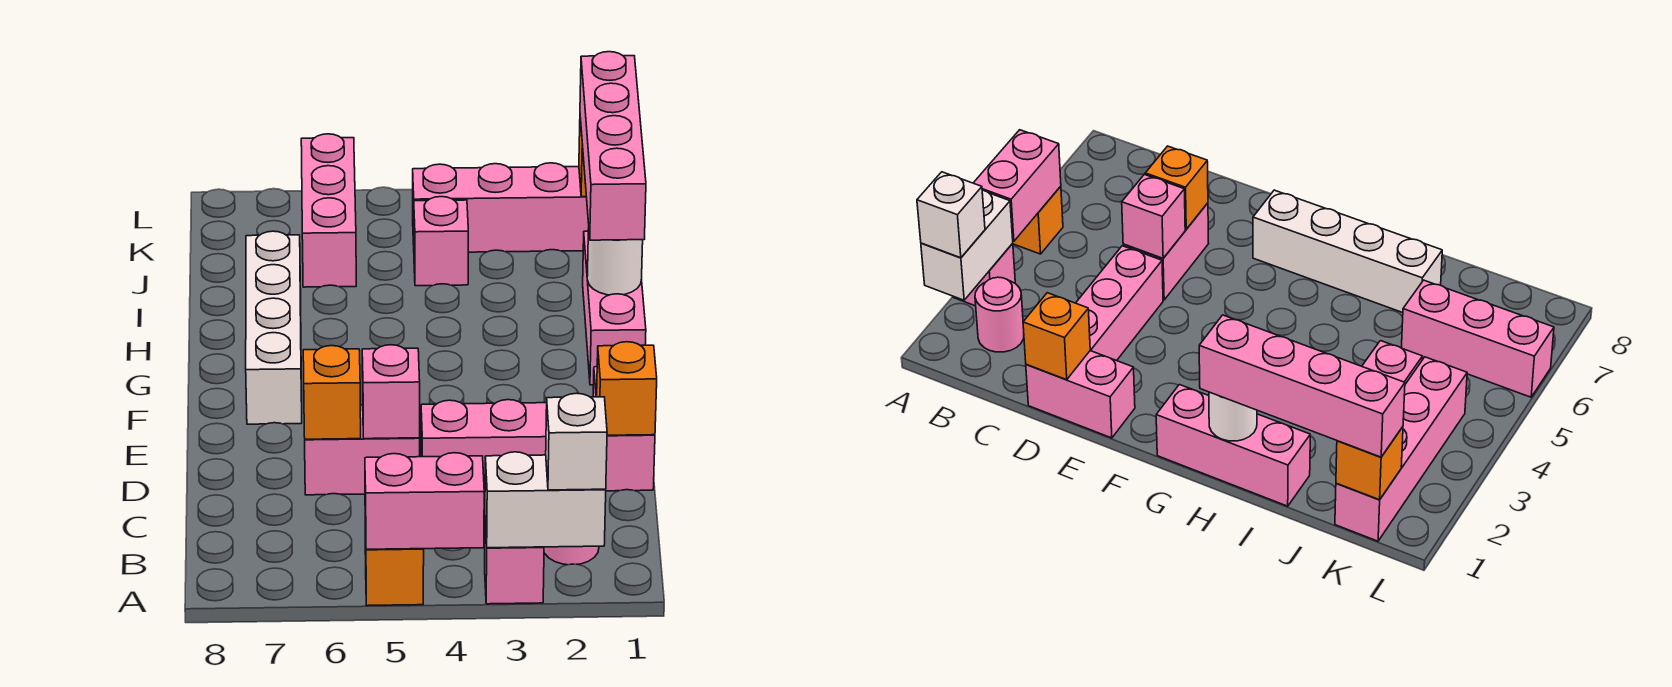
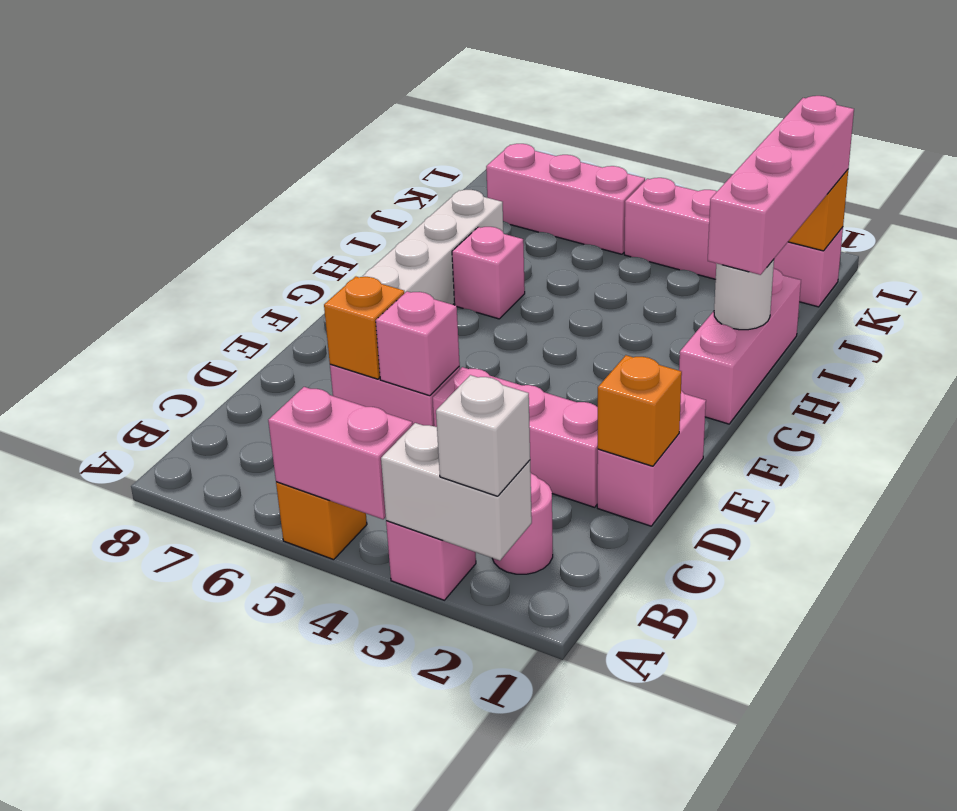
pink brick J4 level 1 -> pink brick H6 level 1
pink brick J6:L6 level 1 -> pink brick K5:K7 level 1

